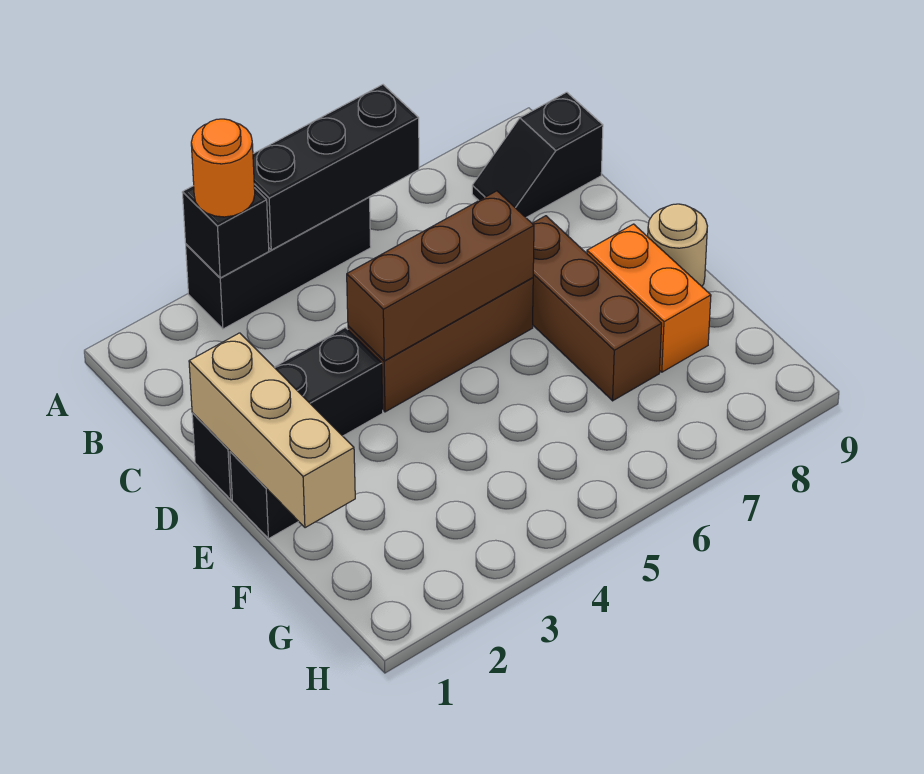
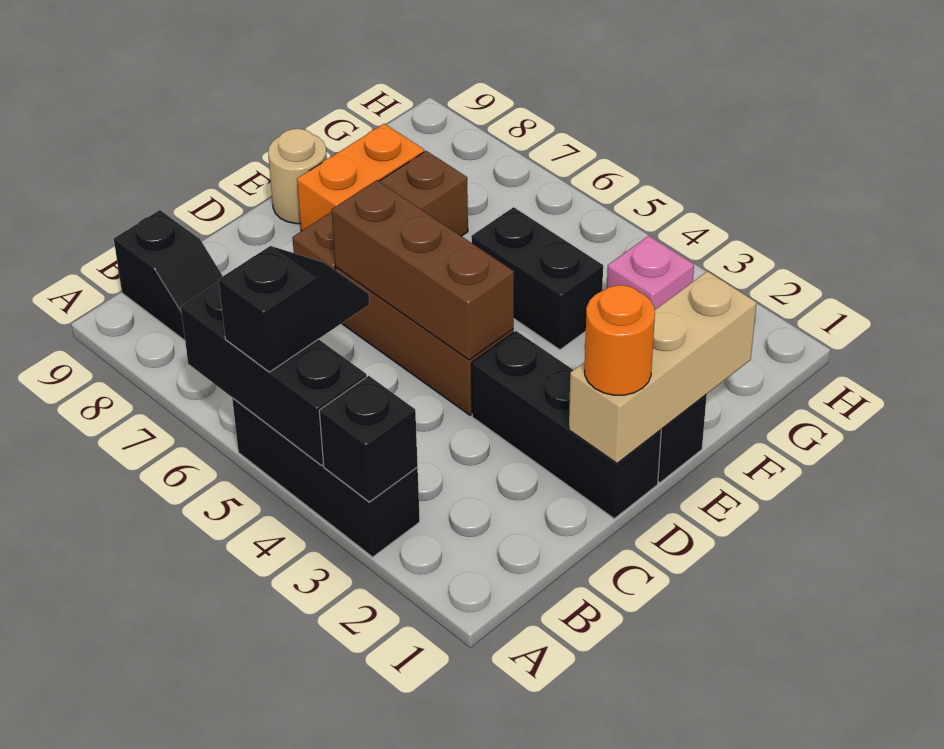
orange round brick A3 level 3 -> orange round brick D1 level 3
none -> black slope A5:B5 level 3 top A
none -> black brick F4:F5 level 1
none -> pink brick G3 level 1

